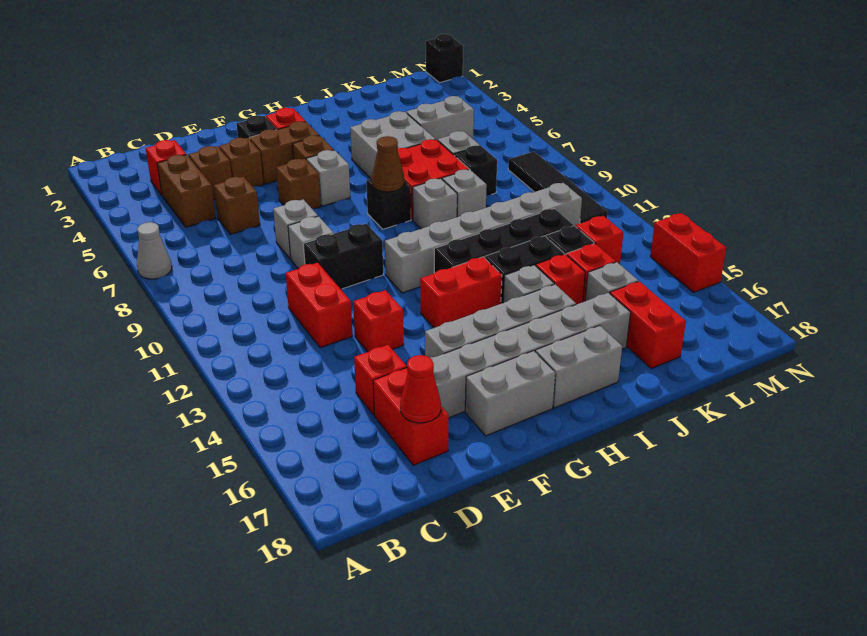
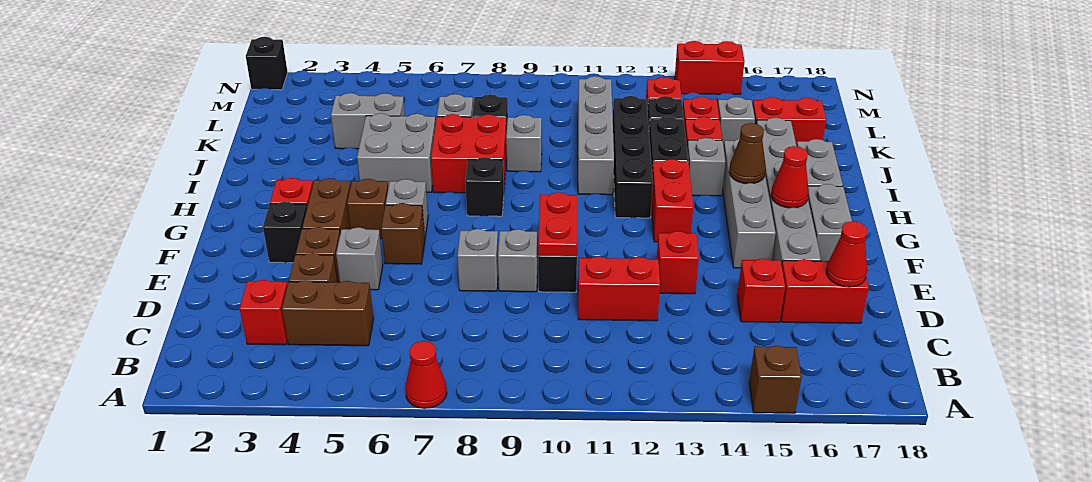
grey cone A7 level 1 -> red cone A7 level 1
brown brick D6 level 1 -> brown brick A15 level 1
none -> red plate E10:F10 level 2
grey brick G11:L11 level 1 -> grey brick I11:L11 level 1
none -> red cone G16 level 2
brown cone H8 level 2 -> brown cone H15 level 2
grey brick I9 level 1 -> grey brick E5 level 1
grey brick K5:L5 level 1 -> grey brick K4:K5 level 1
black tile M8:M11 level 1 -> none

